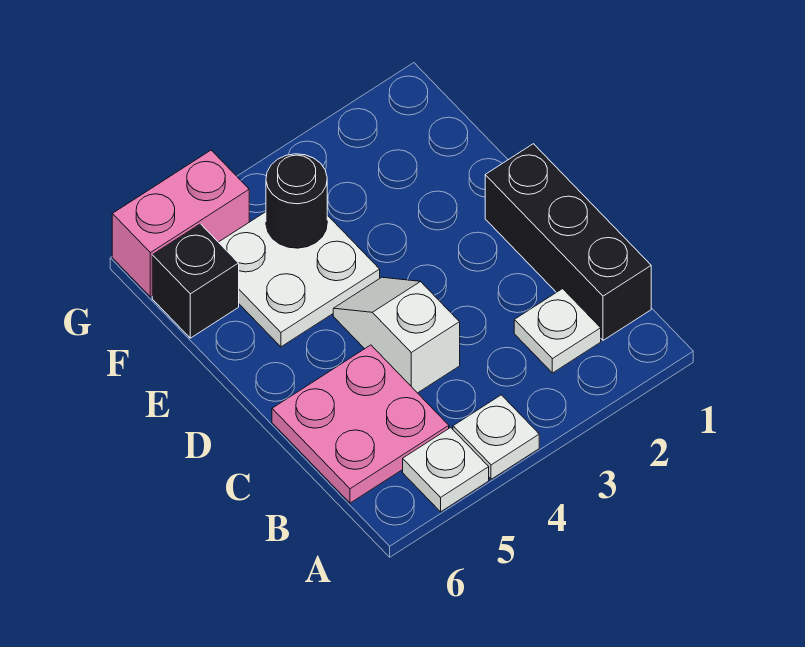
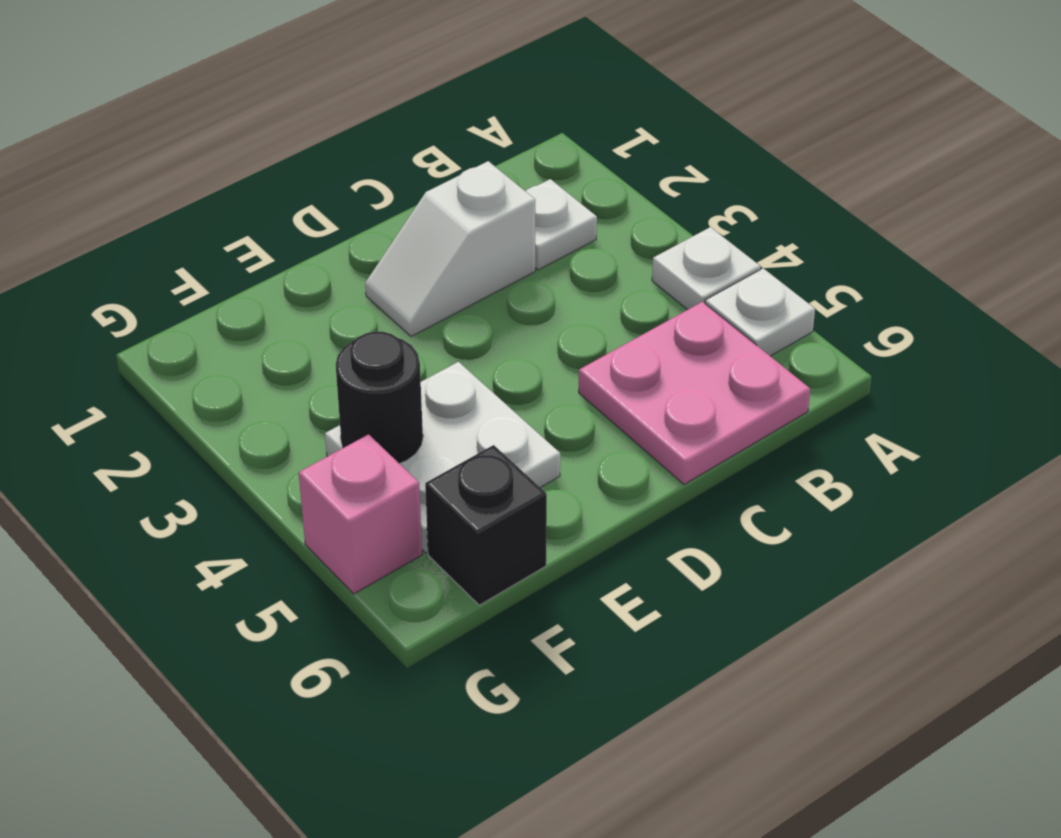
black brick B1:D1 level 1 -> none
white slope C4:D4 level 1 top C -> white slope C2:D2 level 1 top C
pink brick G5:G6 level 1 -> pink brick G5 level 1

